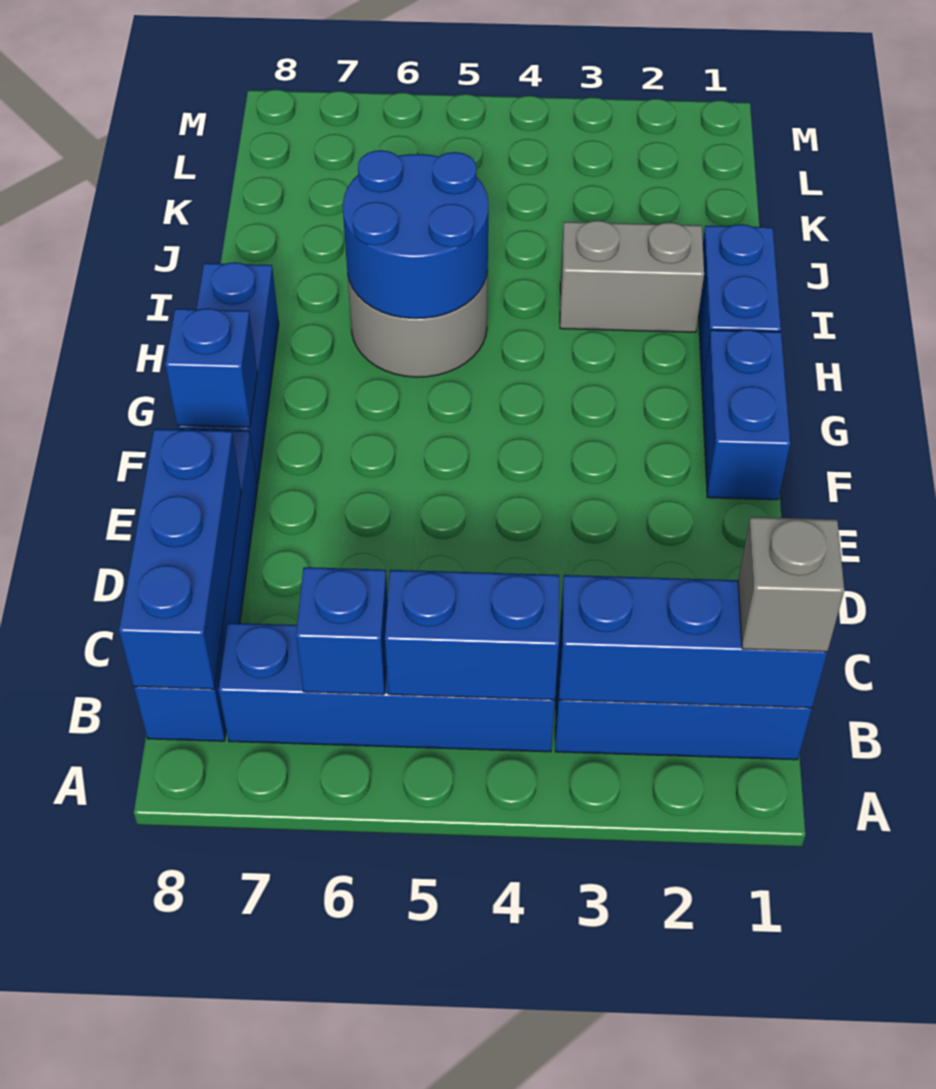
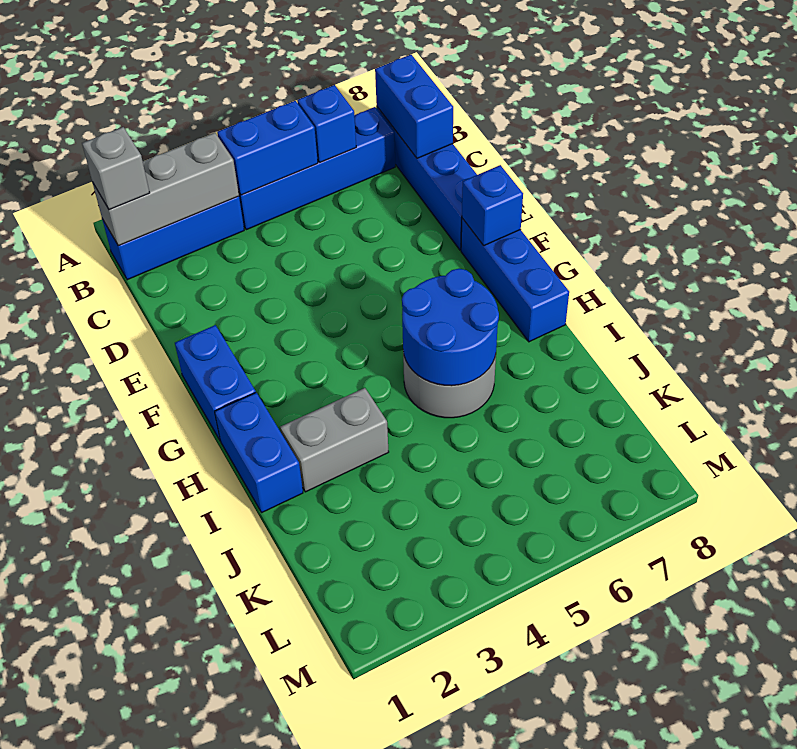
blue brick B1:B3 level 2 -> grey brick B1:B3 level 2
blue brick B8:D8 level 2 -> blue brick B8:C8 level 2

